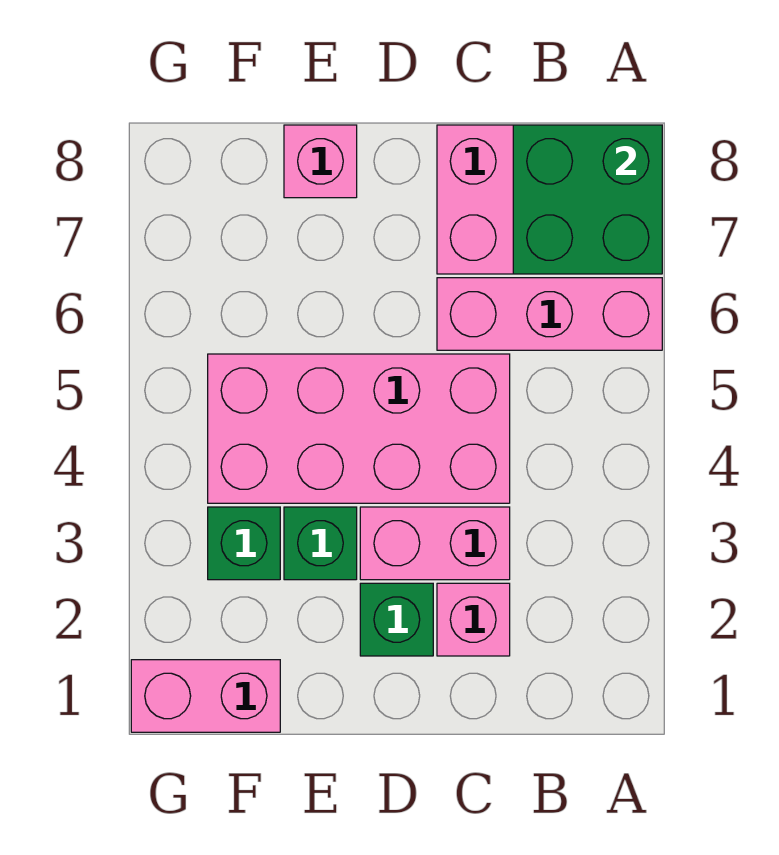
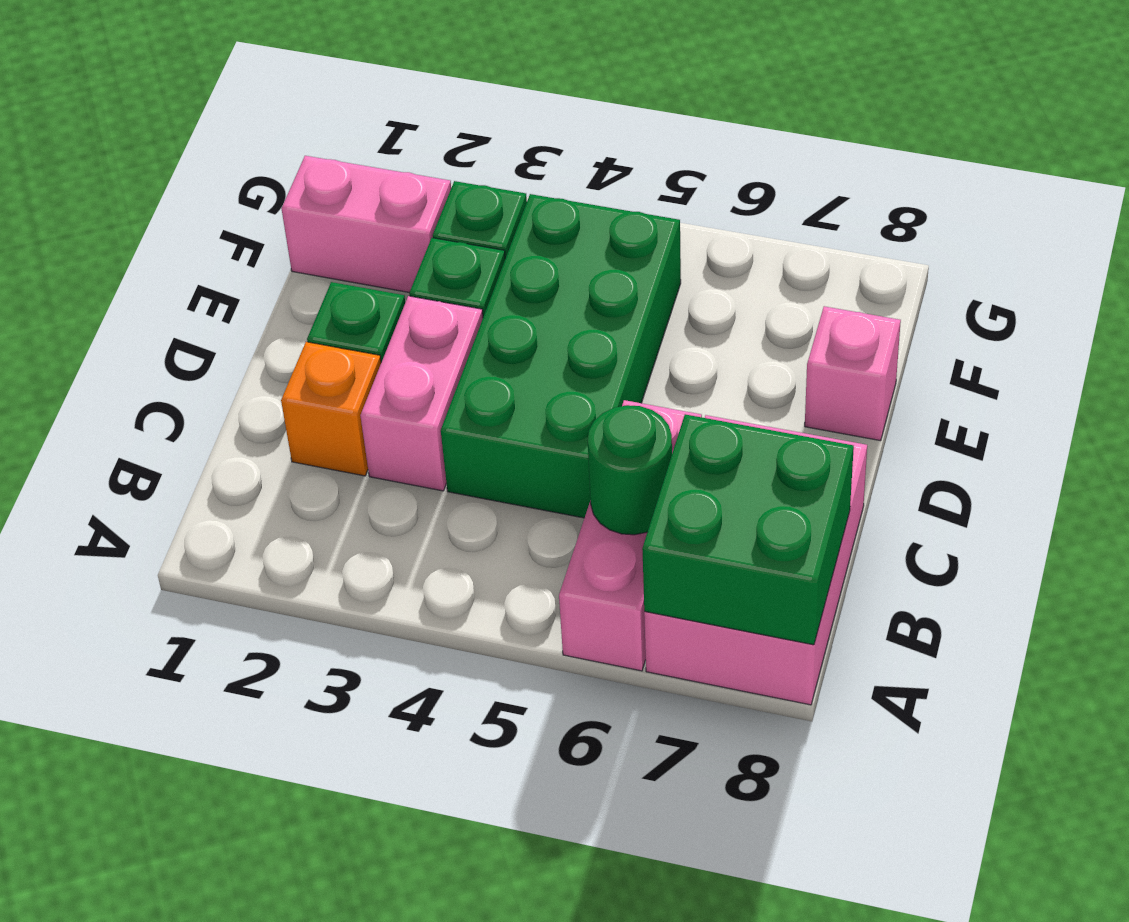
none -> green round brick B6 level 2
pink brick C2 level 1 -> orange brick C2 level 1
pink brick C4:F5 level 1 -> green brick C4:F5 level 1
pink brick F1:G1 level 1 -> pink brick F1:F2 level 1

